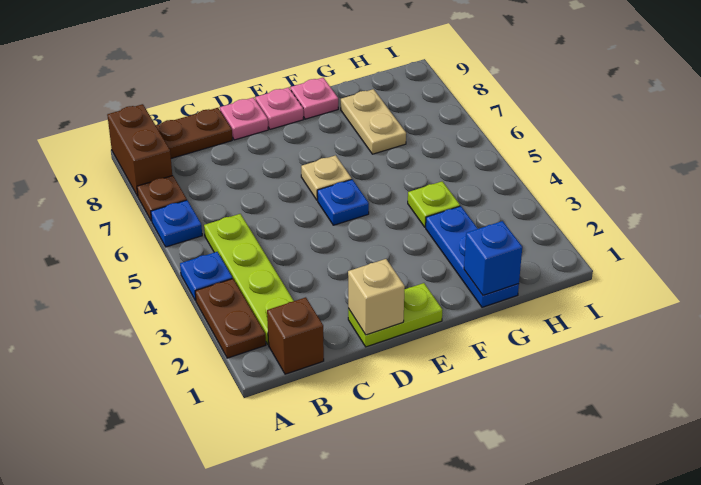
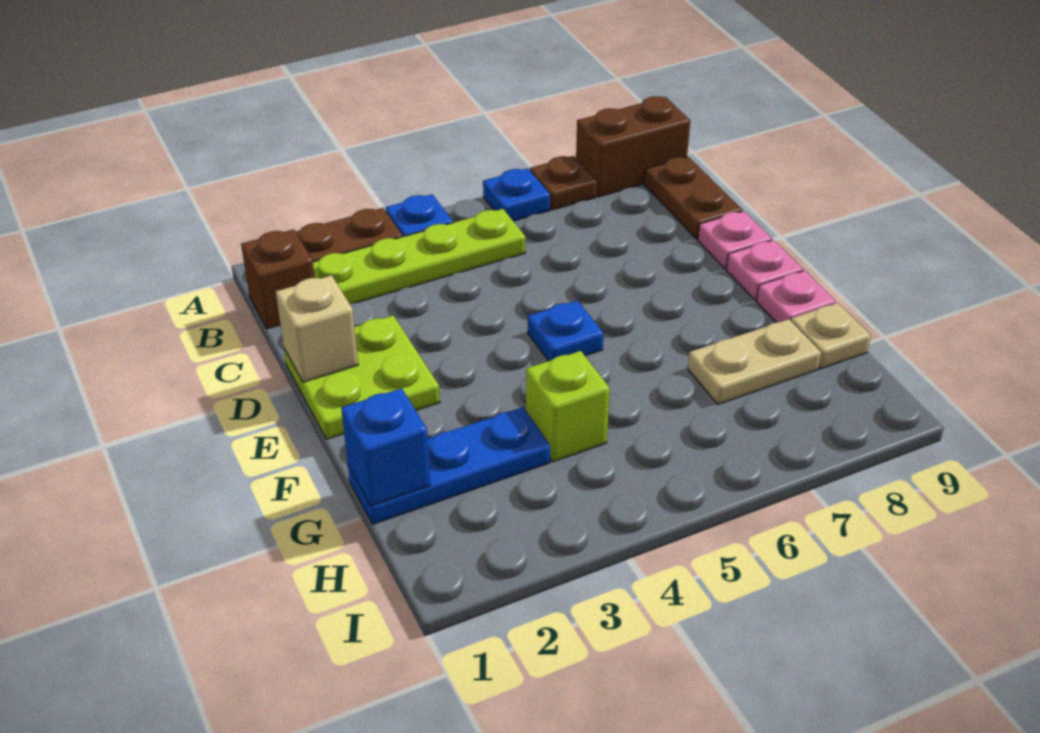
lime plate D1:E1 level 1 -> lime plate D1:E2 level 1
tan plate E6 level 1 -> tan plate G9 level 1
lime plate G4 level 1 -> lime brick G4 level 1

